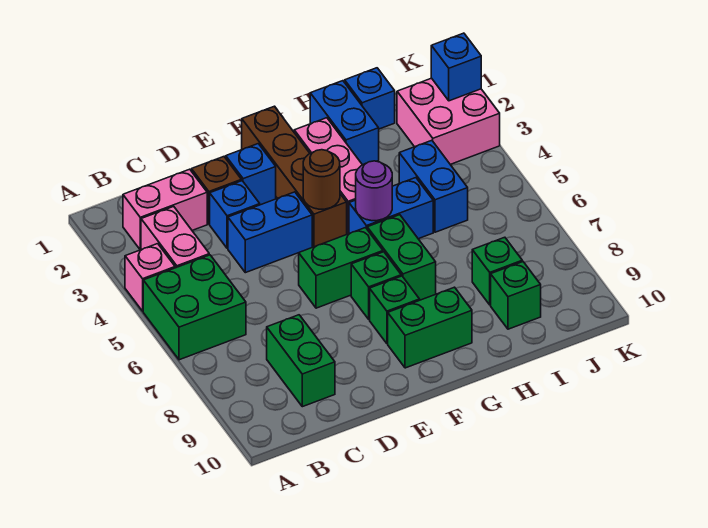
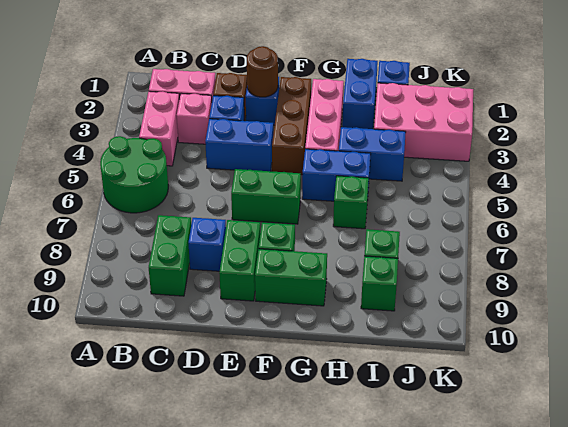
pink brick A4 level 1 -> pink brick C3 level 1
green brick A5:B6 level 1 -> green round brick A5:B6 level 1
brown brick F1:F4 level 1 -> brown brick F2:F4 level 1
brown round brick F4 level 2 -> brown round brick E2 level 2
green brick F7 level 1 -> green brick H6 level 1
purple round brick G5 level 2 -> none
green brick G6:G7 level 1 -> green brick E8:E9 level 1
blue brick I4:I5 level 1 -> blue brick H4:I4 level 1
pink brick J2:K3 level 1 -> pink brick I2:K3 level 1
blue brick K2 level 2 -> blue brick D8 level 1

